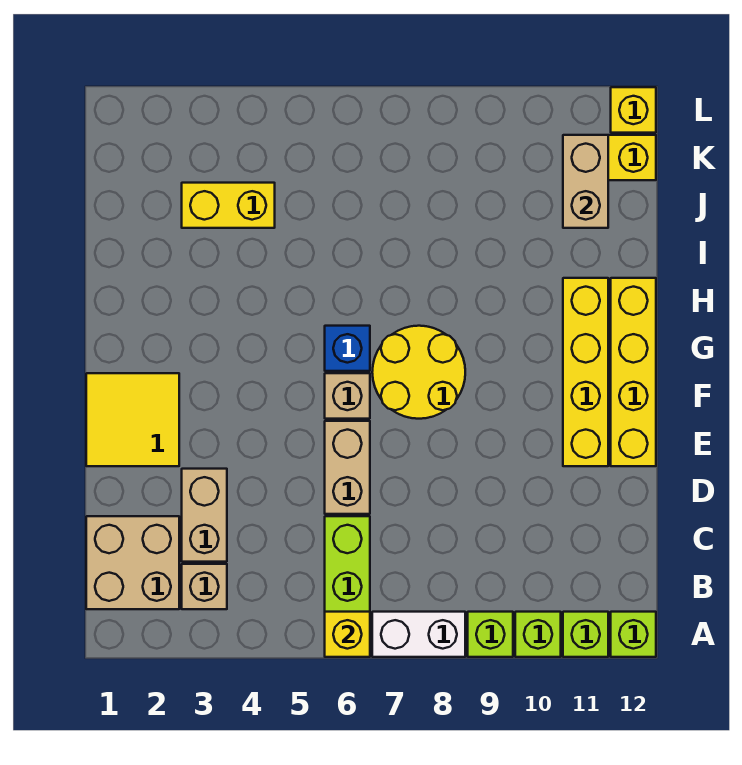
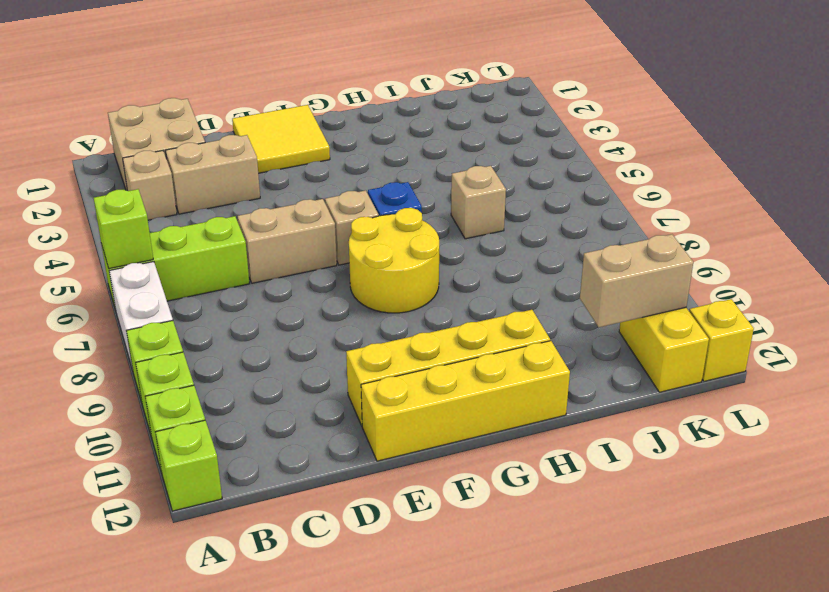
yellow brick A6 level 2 -> lime brick A6 level 2
none -> tan brick I6 level 1
yellow brick J3:J4 level 1 -> none

